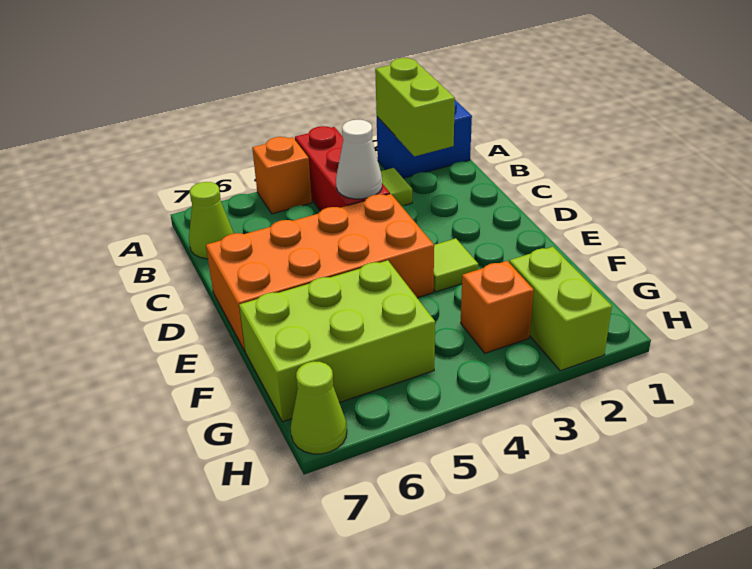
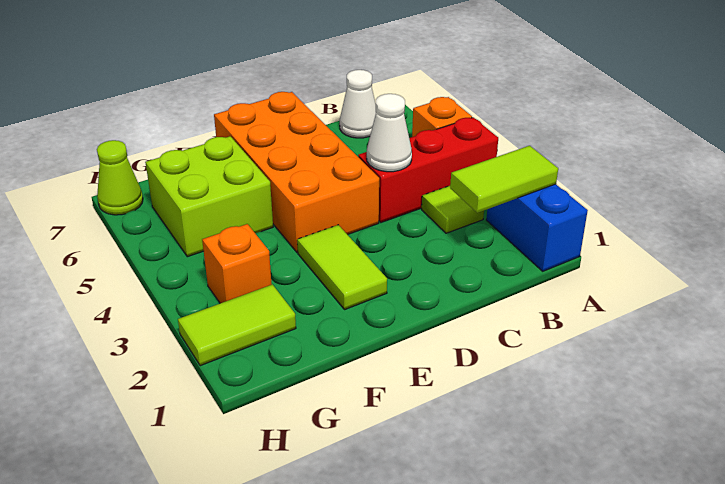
lime brick A2:B2 level 2 -> lime tile A2:B2 level 2
lime cone B7 level 1 -> white cone B7 level 1
lime tile E3 level 1 -> lime tile E2:E3 level 1
lime brick F5:G7 level 1 -> lime brick F5:G6 level 1
lime brick G2:H2 level 1 -> lime tile G2:H2 level 1

